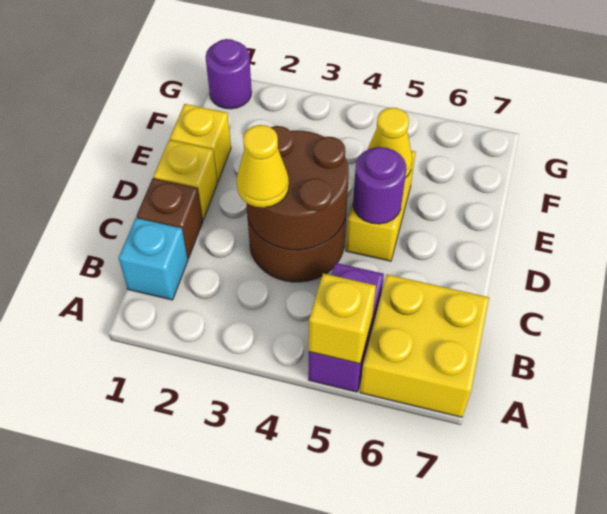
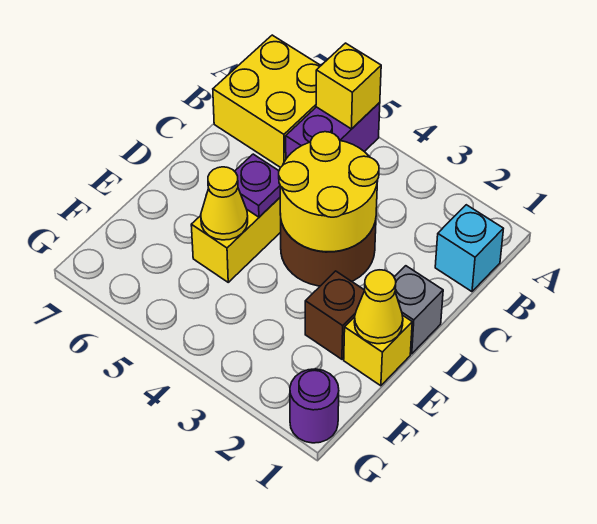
brown brick C1 level 1 -> brown brick E2 level 1
brown round brick C3:D4 level 2 -> yellow round brick C3:D4 level 2
yellow cone C3 level 3 -> yellow cone E1 level 2
yellow brick D1 level 1 -> grey brick D1 level 1
purple round brick D5 level 2 -> purple plate D5 level 2

